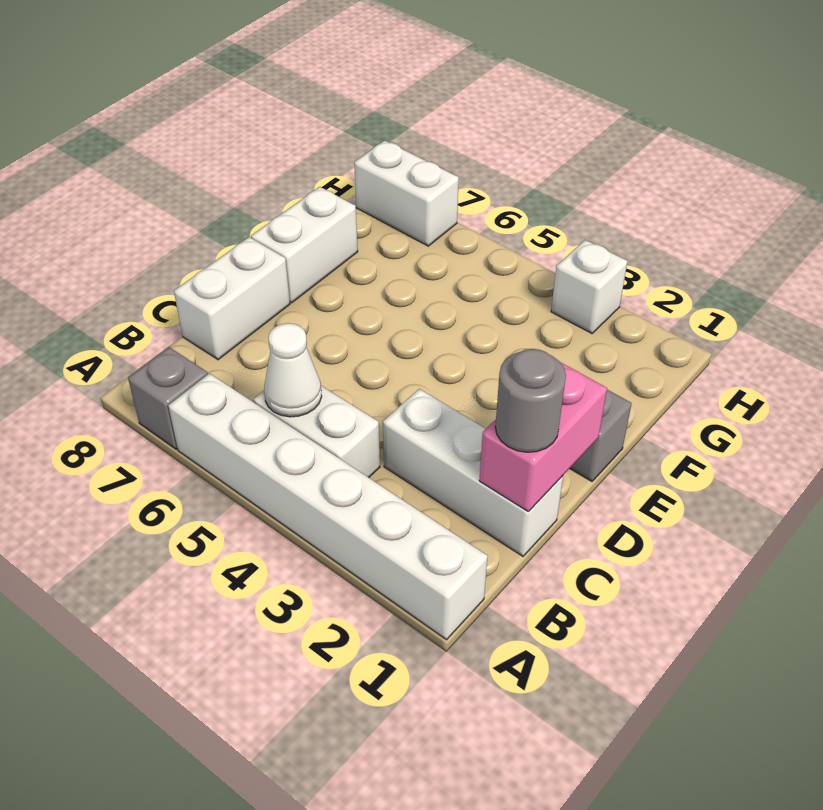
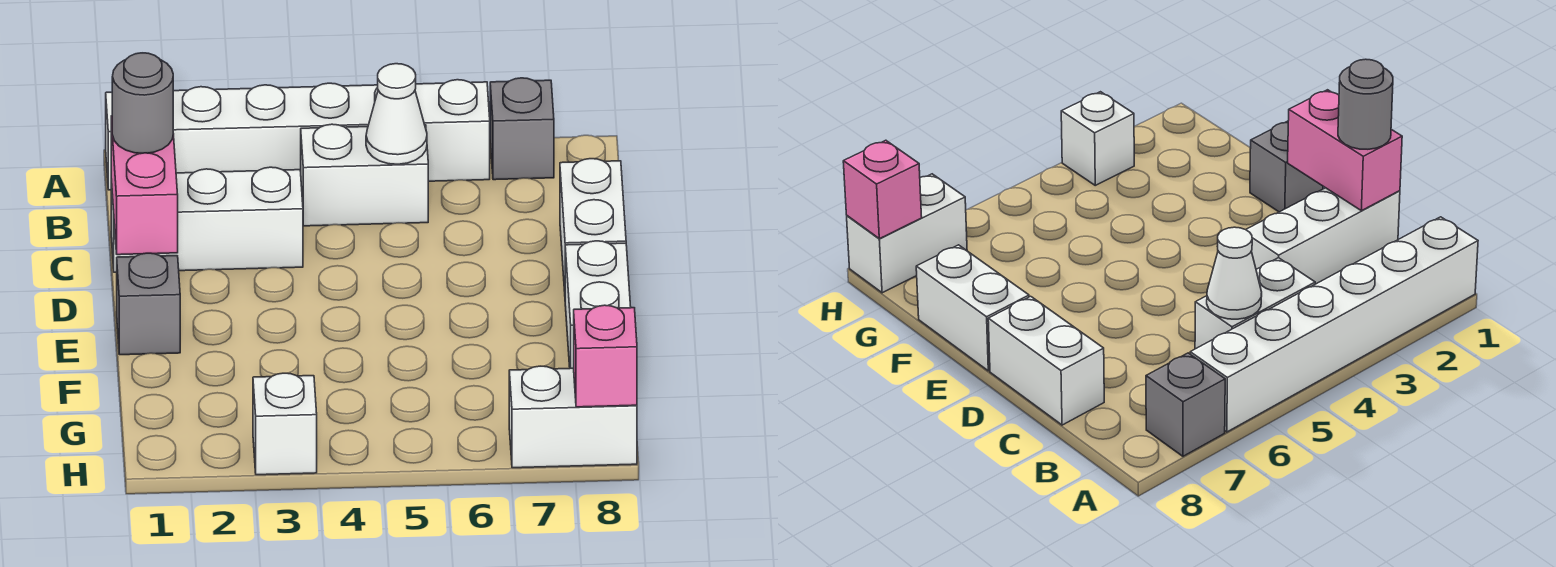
none -> pink brick H8 level 2

